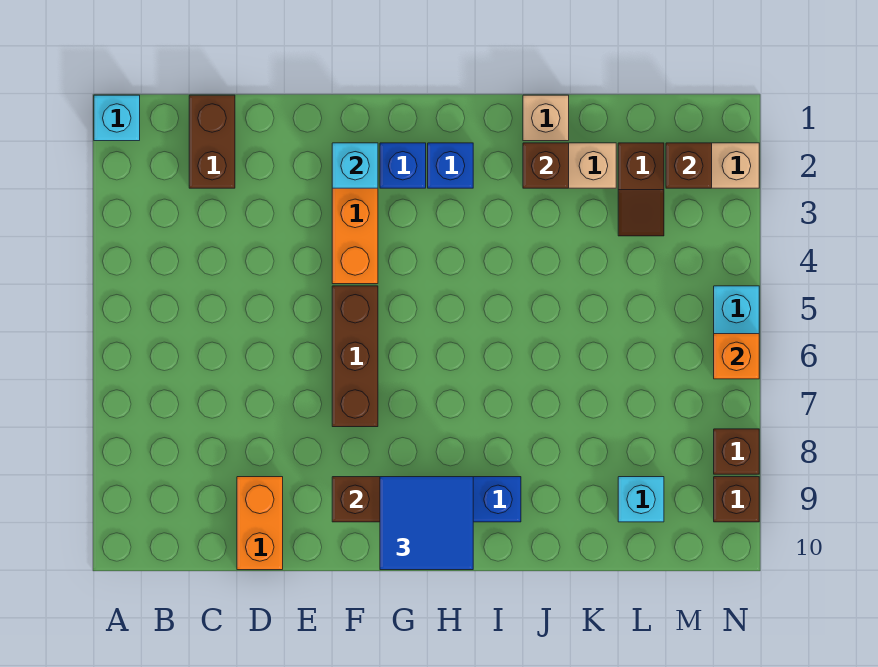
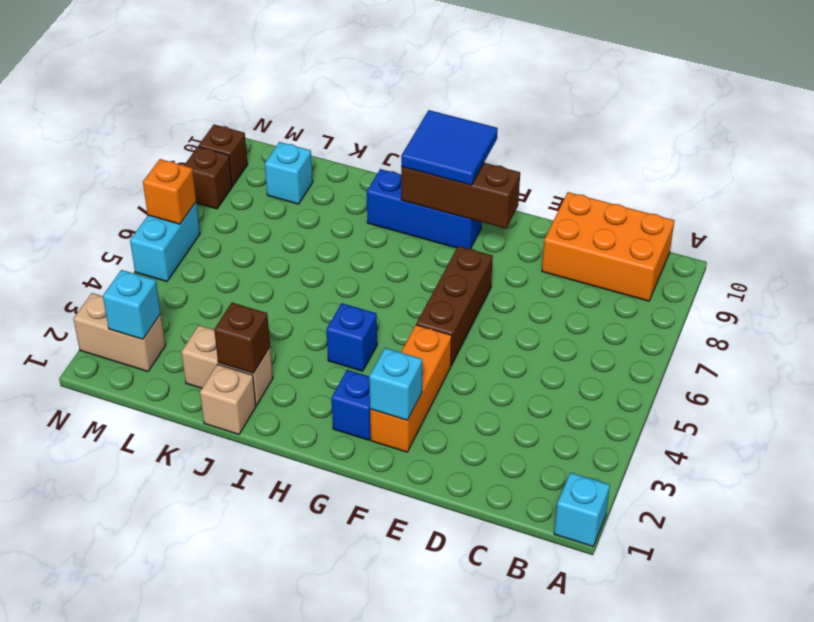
brown brick C1:C2 level 1 -> none
orange brick D9:D10 level 1 -> orange brick B9:D10 level 1
blue brick H2 level 1 -> blue brick H4 level 1
brown slope L2:L3 level 1 top 2 -> none
brown brick M2 level 2 -> cyan brick M2 level 2

